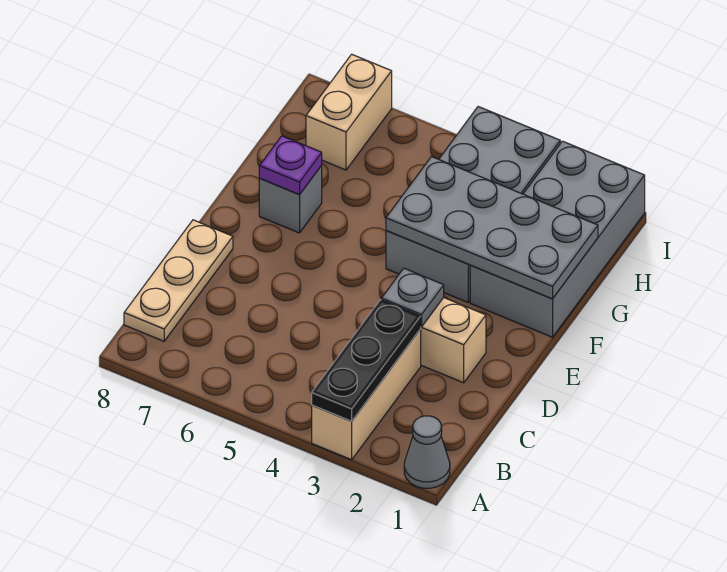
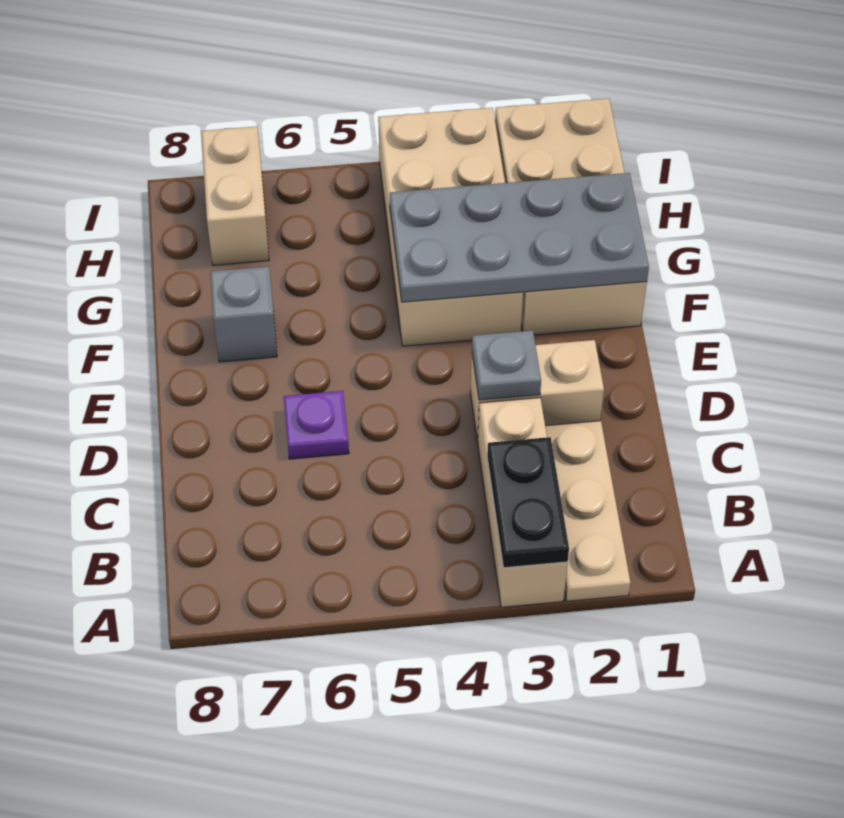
grey cone A1 level 1 -> none
black plate A3:C3 level 2 -> black plate A3:B3 level 2
tan plate B8:D8 level 1 -> tan plate A2:C2 level 1
grey brick F1:I2 level 1 -> tan brick F1:I2 level 1
grey brick F3:I4 level 1 -> tan brick F3:I4 level 1
purple plate F7 level 2 -> purple plate D6 level 1

